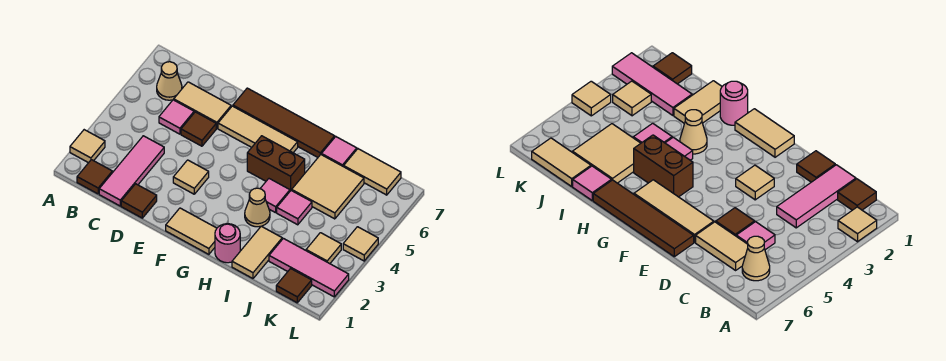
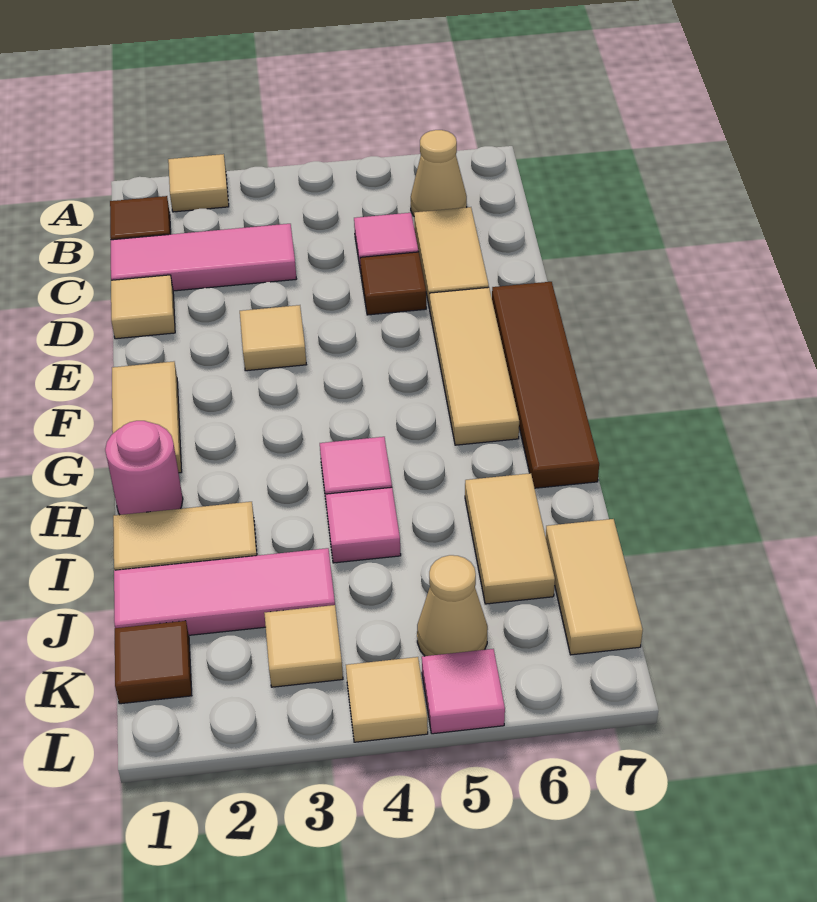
brown tile D1 level 1 -> tan tile D1 level 1
brown brick G5:H5 level 1 -> none
tan cone H3 level 1 -> tan cone K5 level 1
tan tile I5:J6 level 1 -> tan tile I6:J6 level 1
pink tile I7 level 1 -> pink tile L5 level 1
pink tile J2:L2 level 1 -> pink tile J1:J3 level 1

